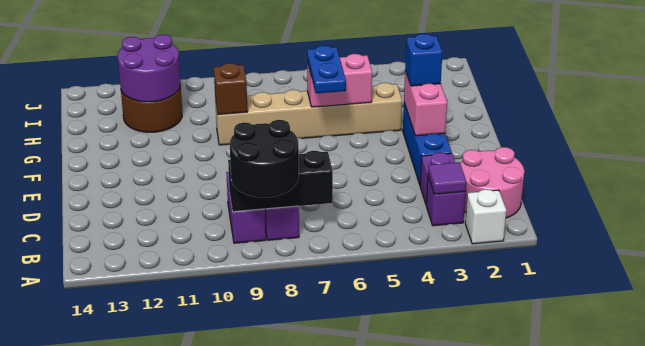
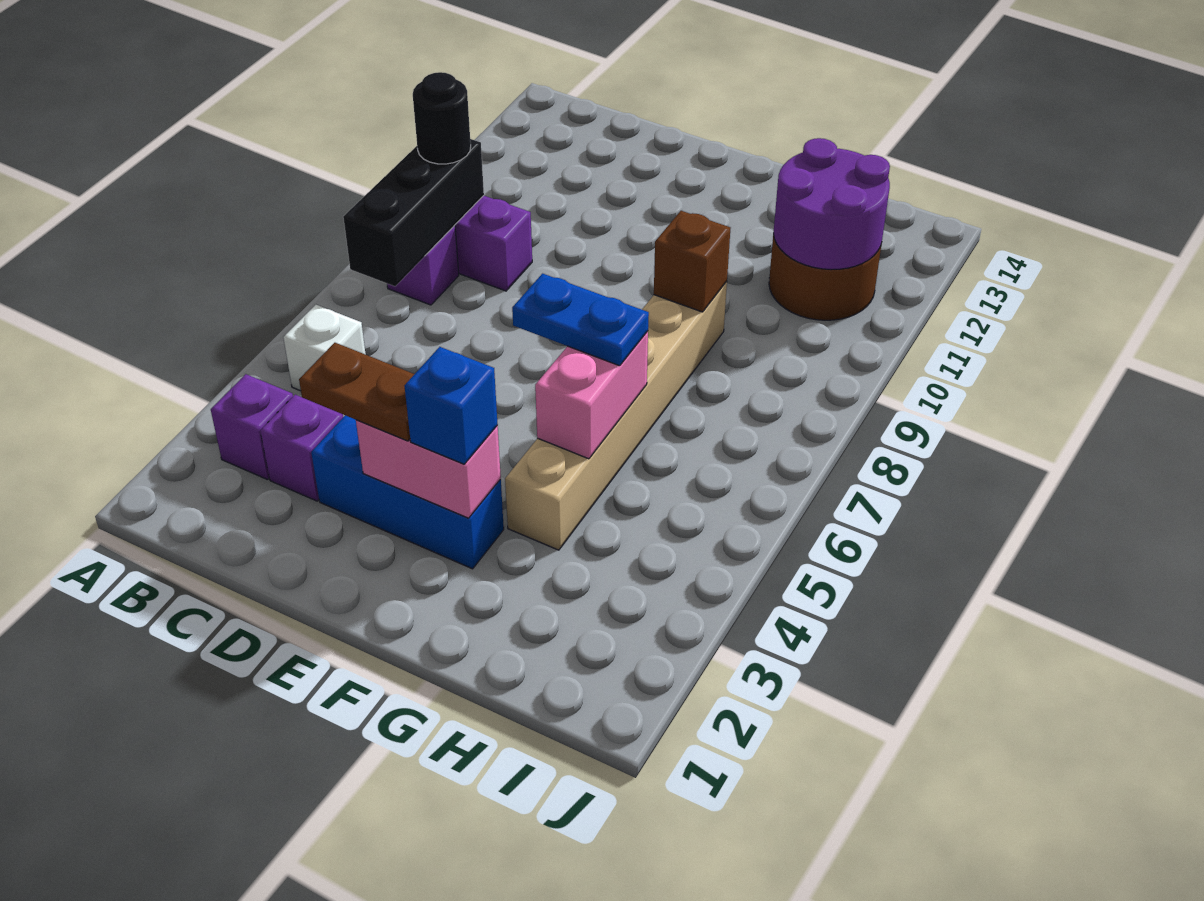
white brick A2 level 1 -> white brick B5 level 1
black round brick A8:B9 level 3 -> black round brick B9 level 3
pink round brick B1:C2 level 1 -> none
purple tile B3 level 2 -> none
none -> brown plate D3:E3 level 3

